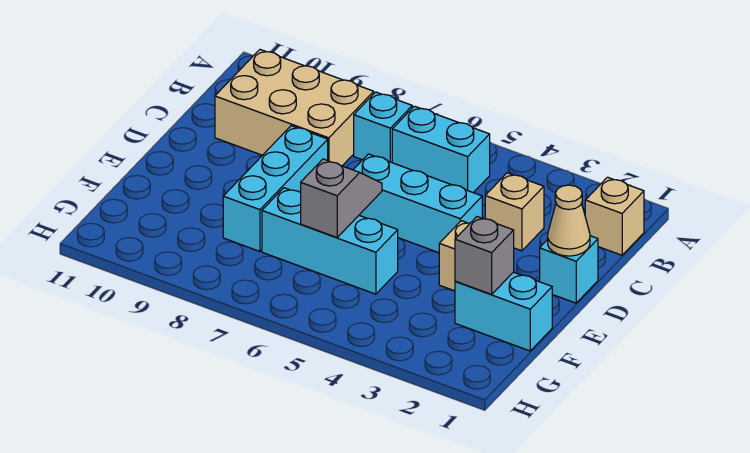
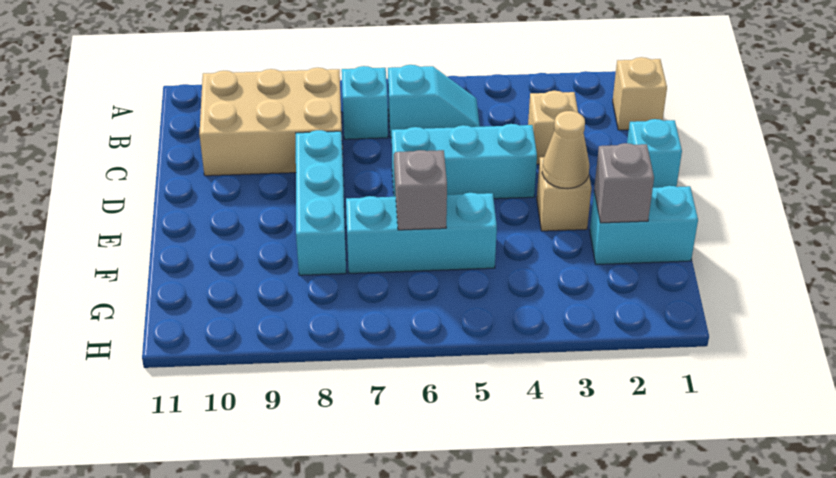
cyan brick B5:B6 level 1 -> cyan slope B5:B6 level 1 top 6
tan cone D1 level 2 -> tan cone E3 level 2

